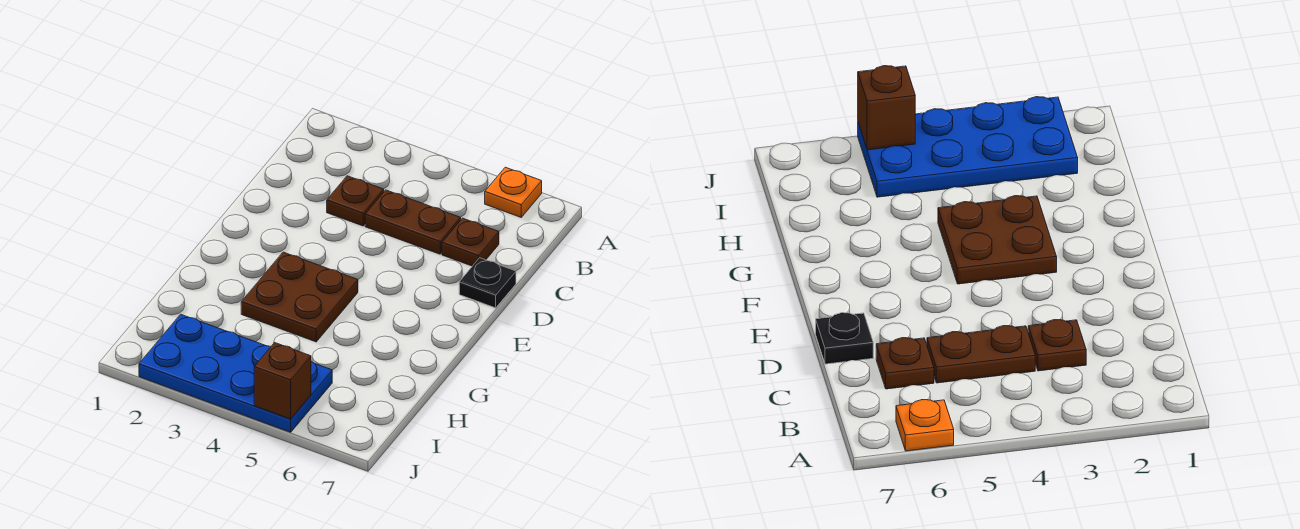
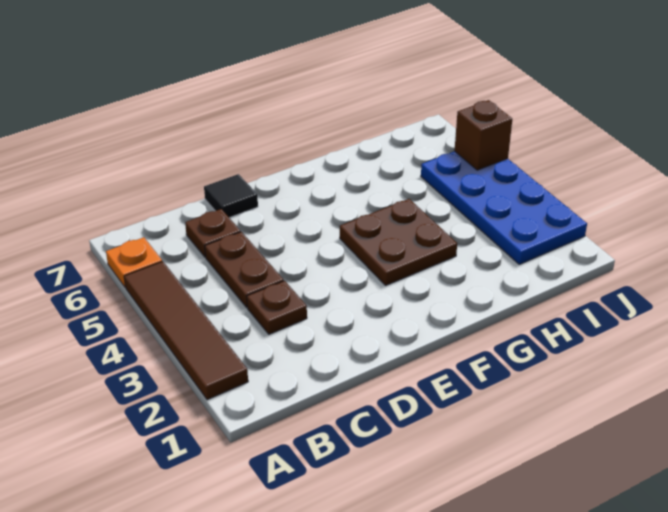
none -> brown tile A2:A5 level 1
black plate D7 level 1 -> black tile D7 level 1

